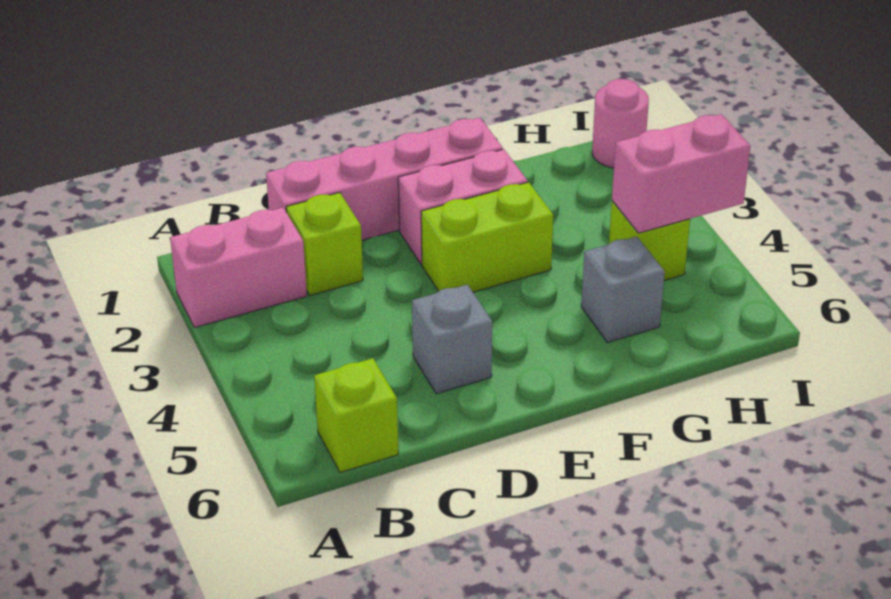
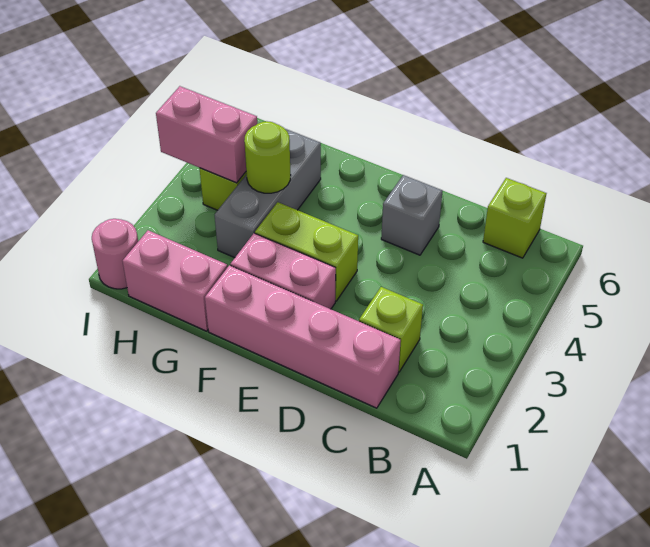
pink brick A2:B2 level 1 -> pink brick G1:H1 level 1
none -> lime round brick G4 level 2
grey brick G5 level 1 -> grey brick G3:G5 level 1

